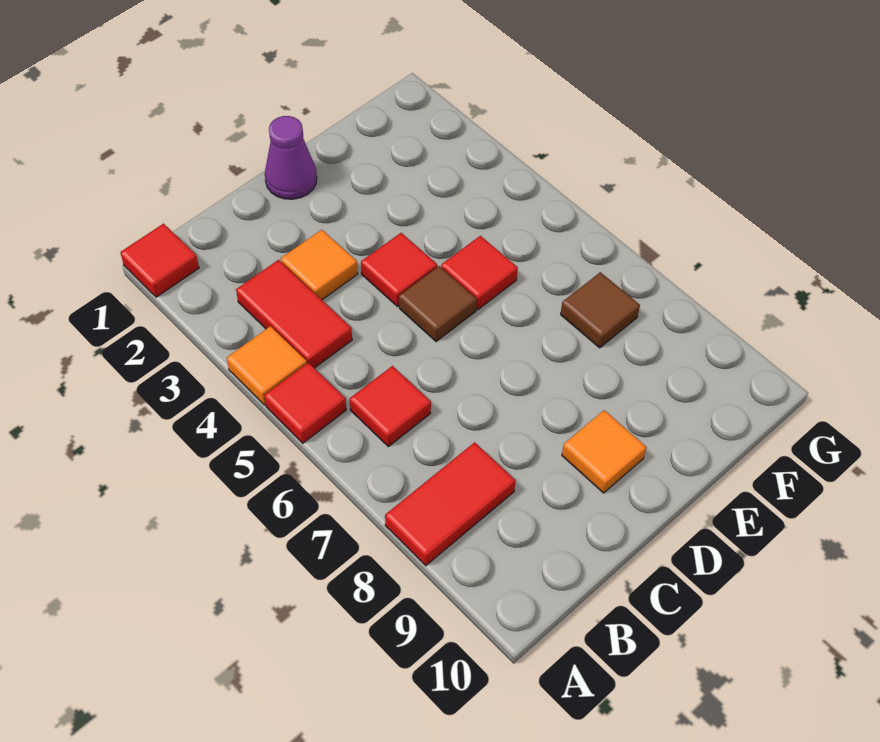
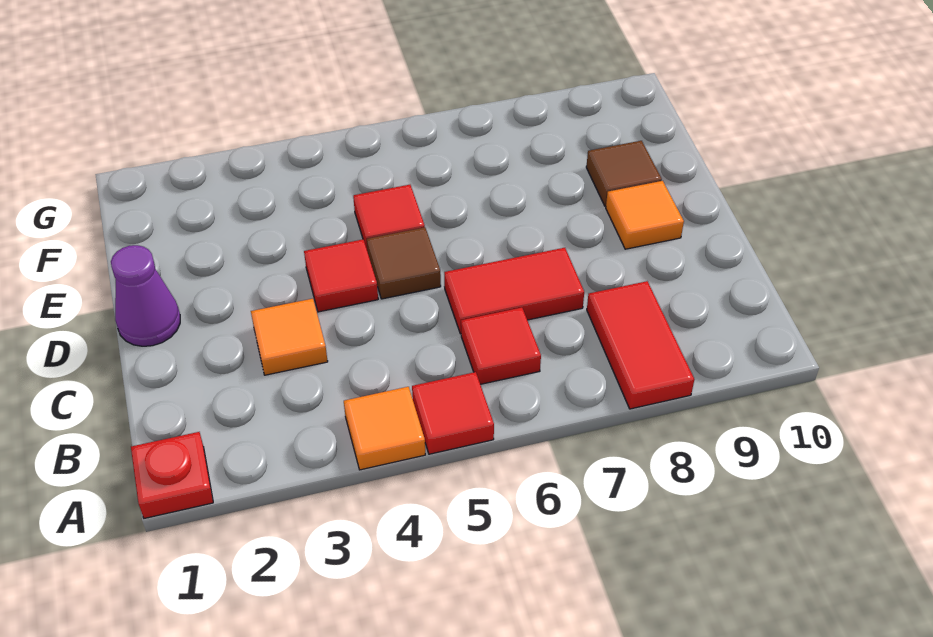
red tile A1 level 1 -> red plate A1 level 1
red tile B3:B4 level 1 -> red tile C6:C7 level 1
brown tile F7 level 1 -> brown tile E9 level 1

